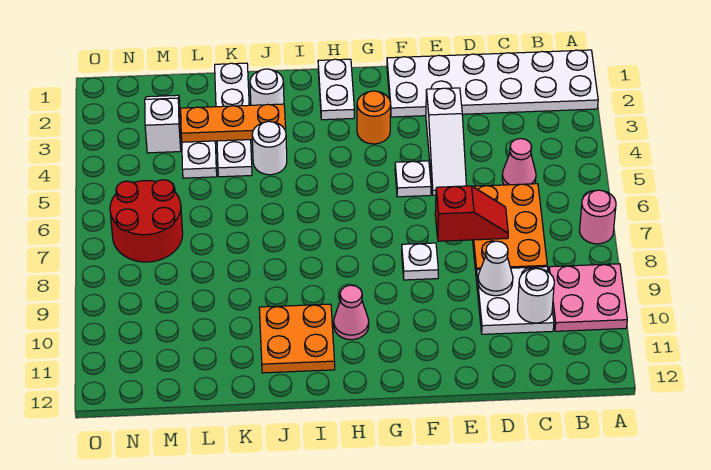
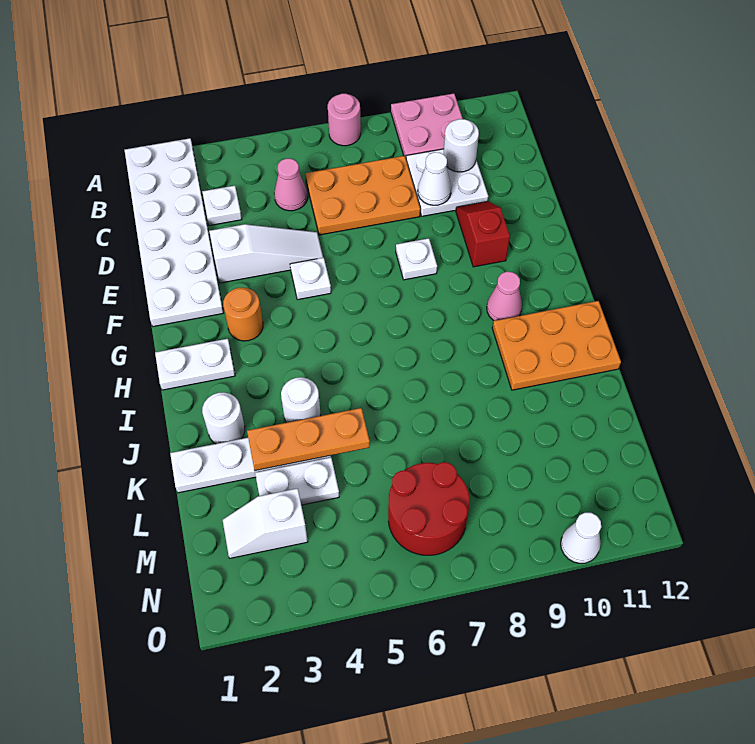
none -> white plate C3 level 1
red slope D7:E7 level 2 top E -> red slope E10:F10 level 1 top F
orange plate I10:J11 level 1 -> orange plate I10:J12 level 1
orange plate J3:L3 level 2 -> orange plate K3:K5 level 2
none -> white cone O10 level 1

